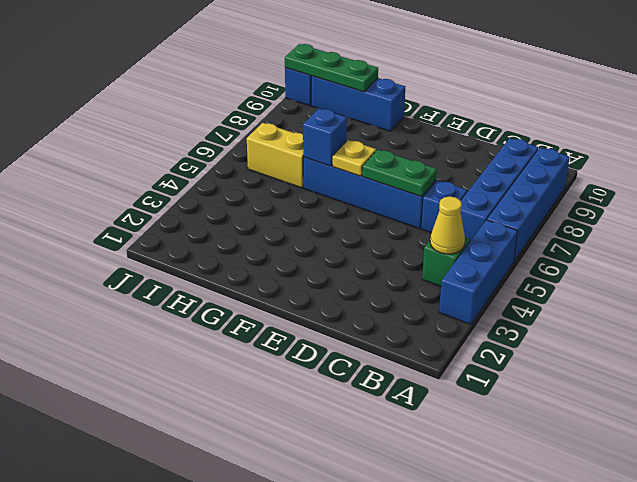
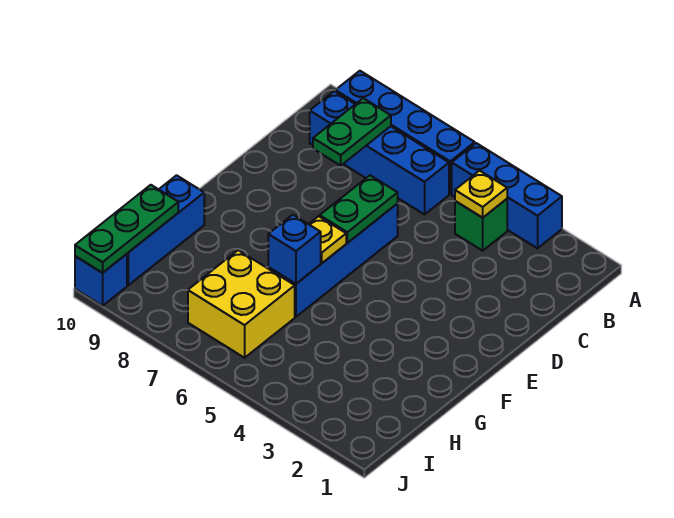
yellow cone B4 level 2 -> yellow plate B4 level 2
none -> green plate B8:C8 level 2
blue brick C6 level 1 -> none
yellow brick H6:I6 level 1 -> yellow brick H6:I7 level 1

